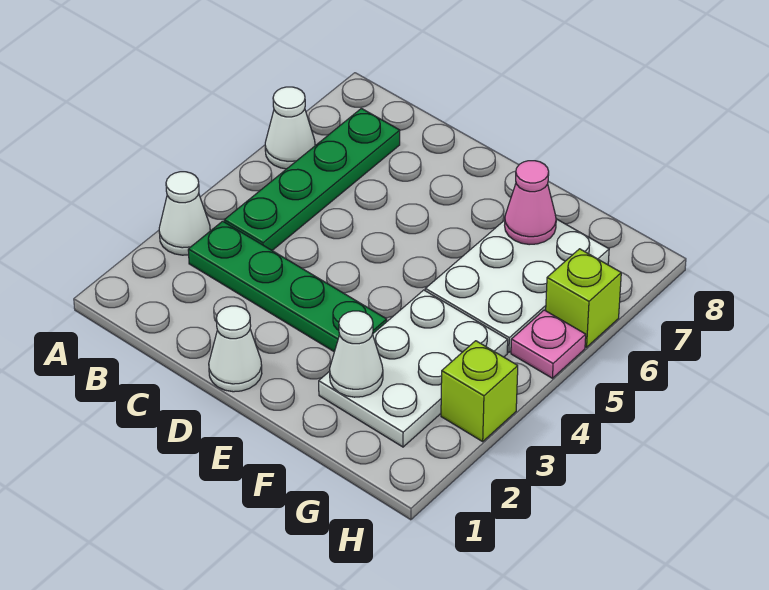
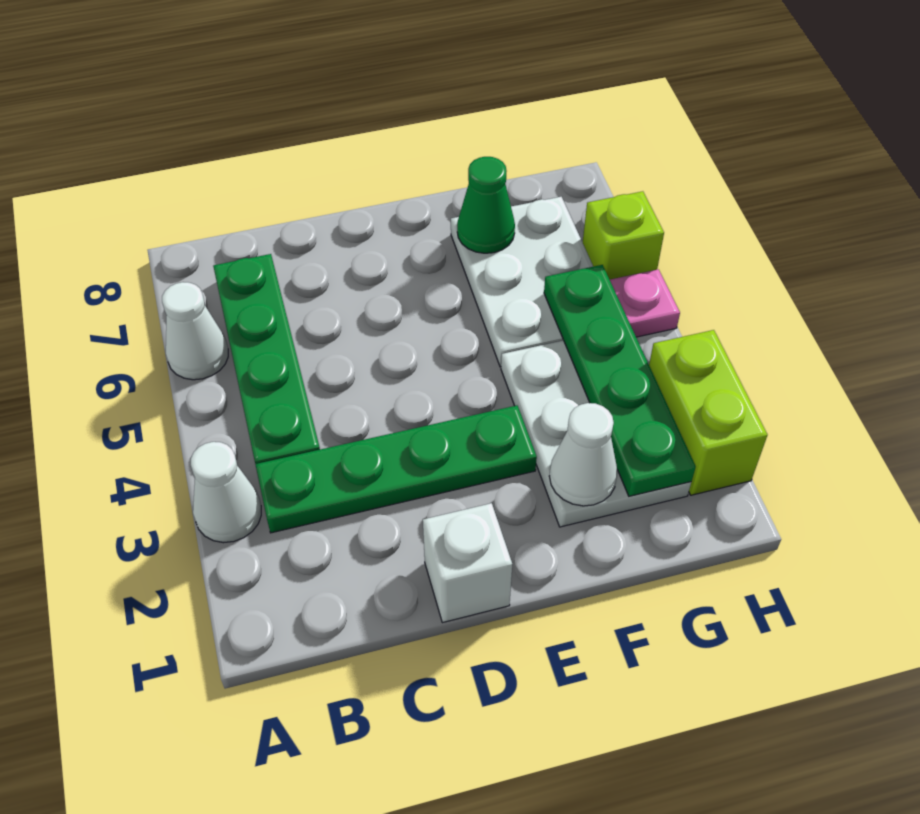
white cone D1 level 1 -> white brick D1 level 1
pink cone F7 level 2 -> green cone F7 level 2
none -> green plate G2:G5 level 2
lime brick H3 level 1 -> lime brick H2:H3 level 1

